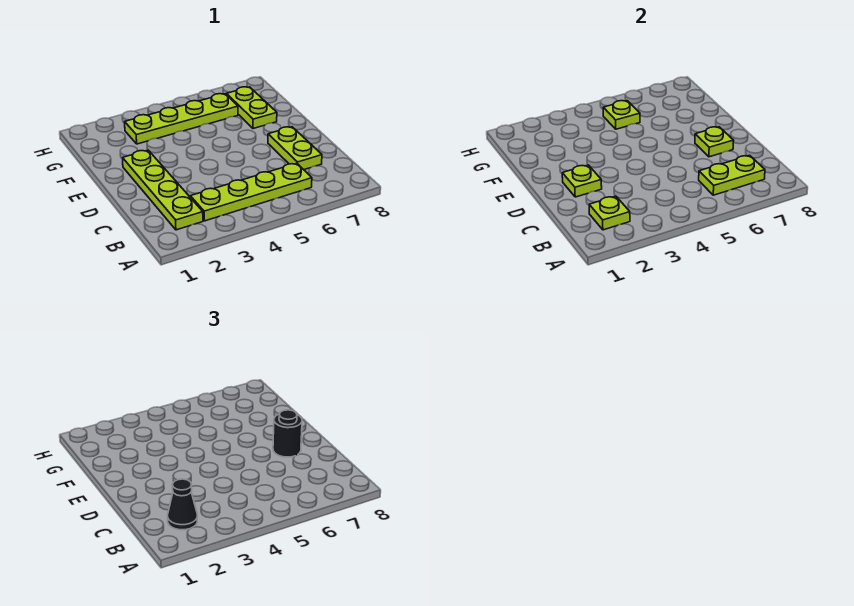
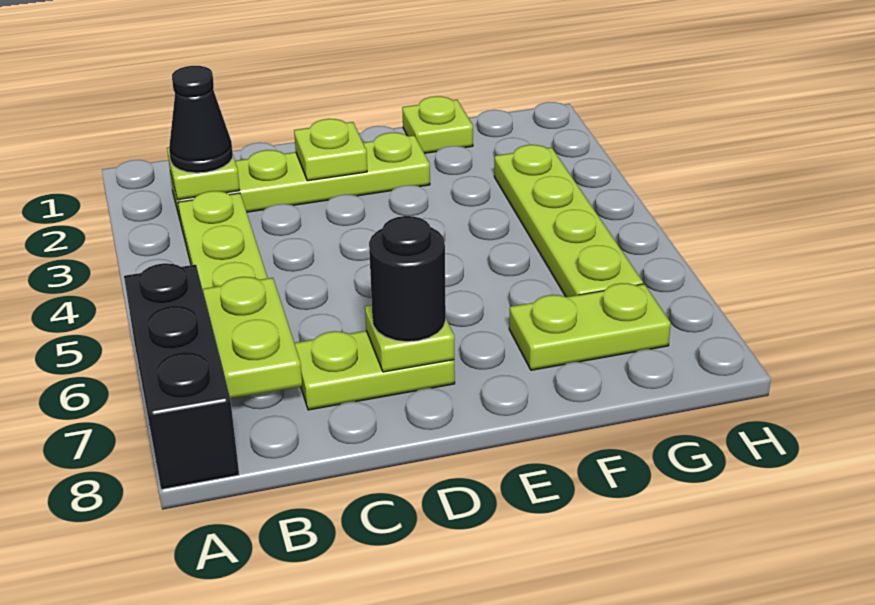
none -> black brick A6:A8 level 1
lime plate G5 level 2 -> lime plate F1 level 1

